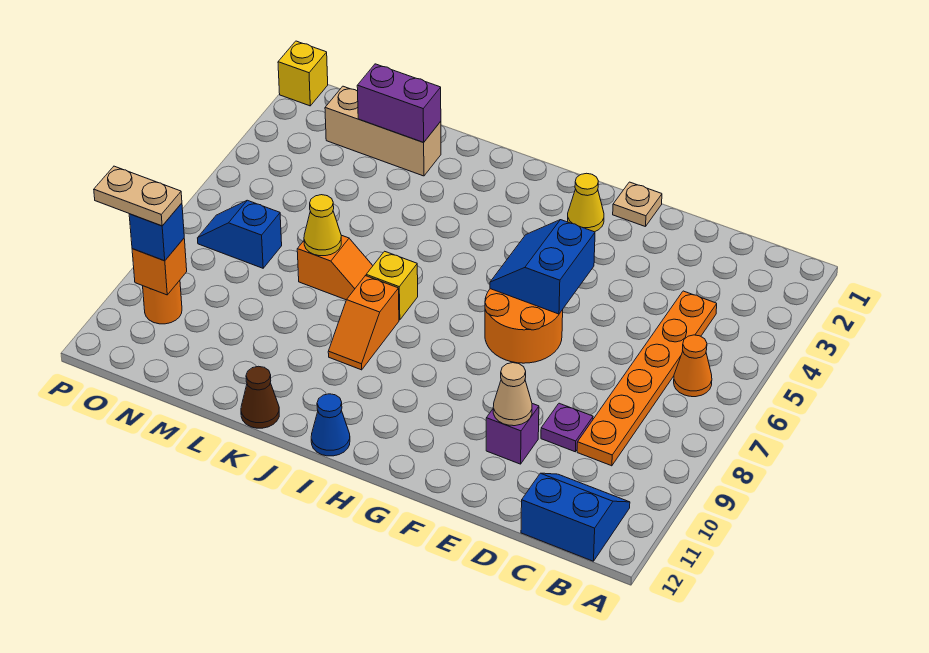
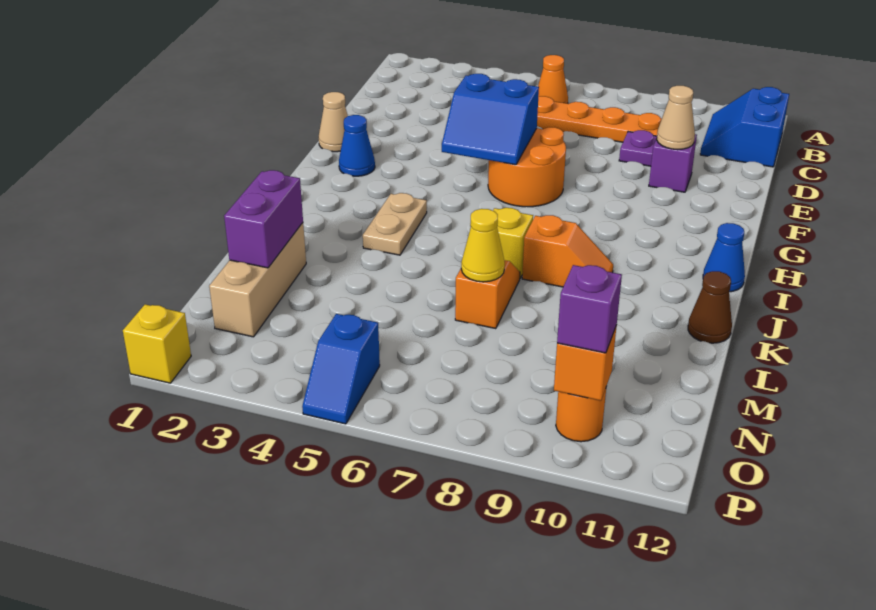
tan plate F1 level 1 -> tan cone F1 level 1
yellow cone G2 level 1 -> blue cone G2 level 1
blue slope N7:O7 level 1 top N -> blue slope O5:P5 level 1 top O
blue brick O10 level 3 -> purple brick O10 level 3
tan plate O10:P10 level 4 -> tan plate I4:J4 level 1

